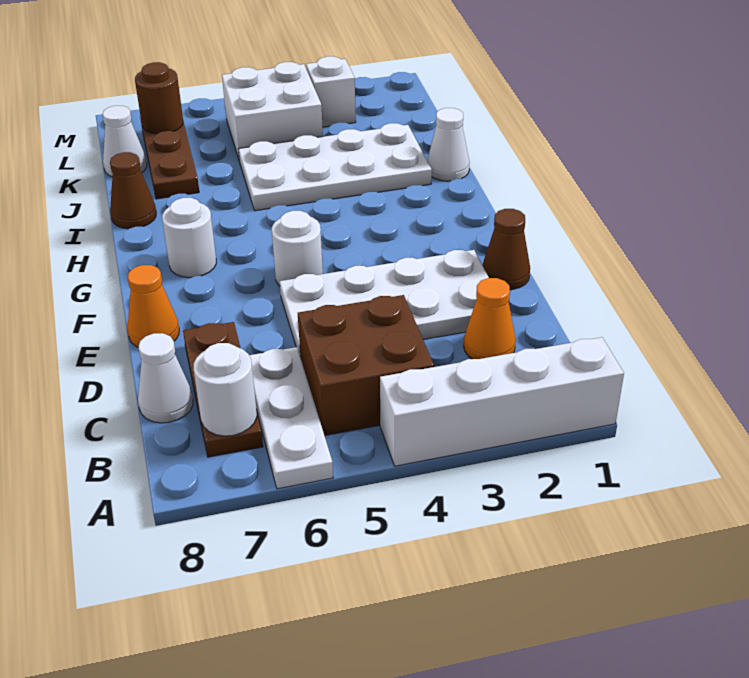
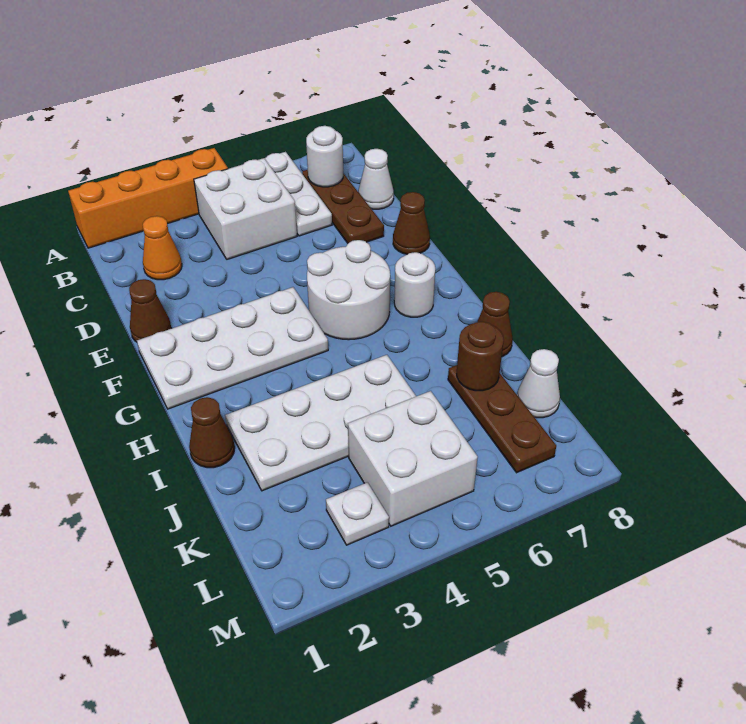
white brick A1:A4 level 1 -> orange brick A1:A4 level 1
brown brick B4:C5 level 1 -> white brick B4:C5 level 1
white plate D2:E5 level 1 -> white plate F1:G4 level 1
orange cone E8 level 1 -> brown cone E8 level 1
white round brick F5 level 1 -> white round brick F5:G6 level 1
white cone I1 level 1 -> brown cone I1 level 1
white brick L3 level 1 -> white plate L3 level 1
brown round brick L7 level 2 -> brown round brick J7 level 2

